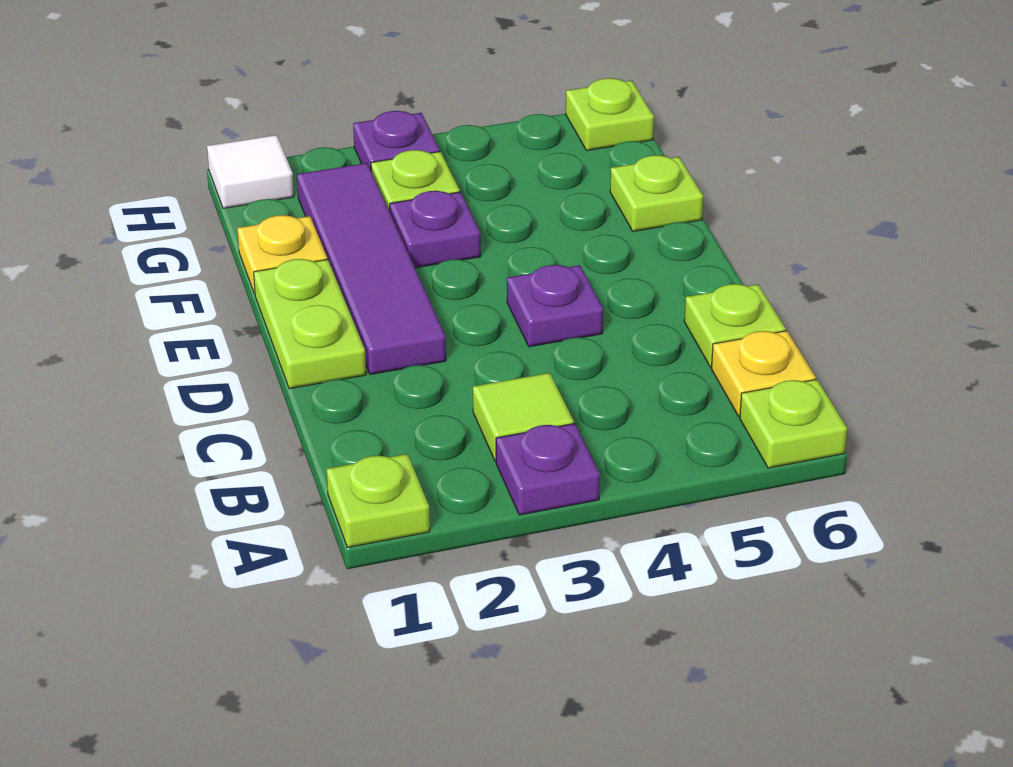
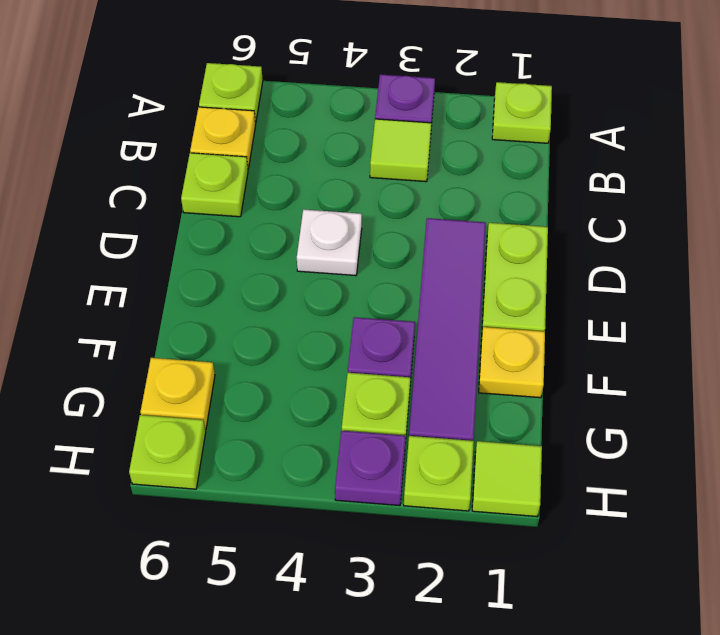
purple plate D4 level 1 -> white plate D4 level 1
lime plate F6 level 1 -> lime plate H2 level 1
none -> yellow plate G6 level 1
white tile H1 level 1 -> lime tile H1 level 1

